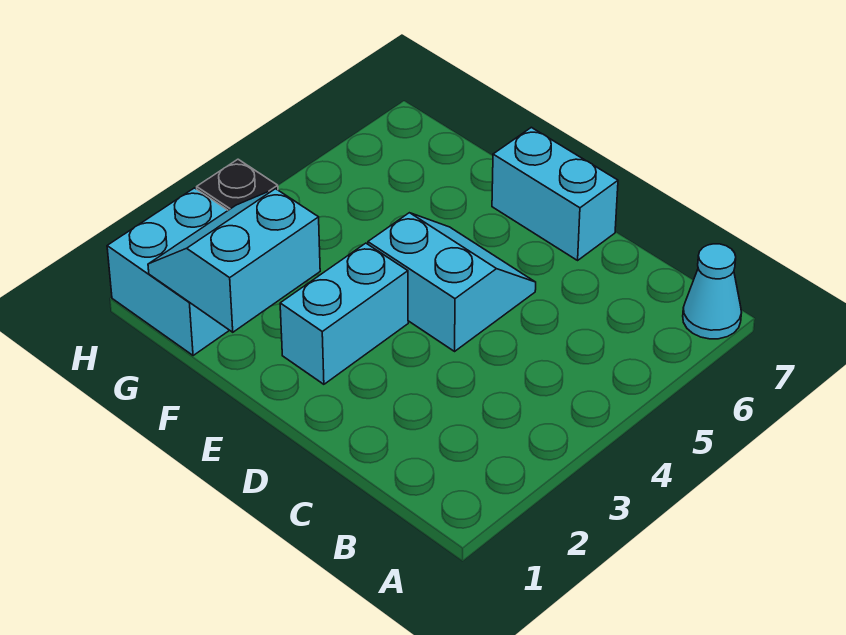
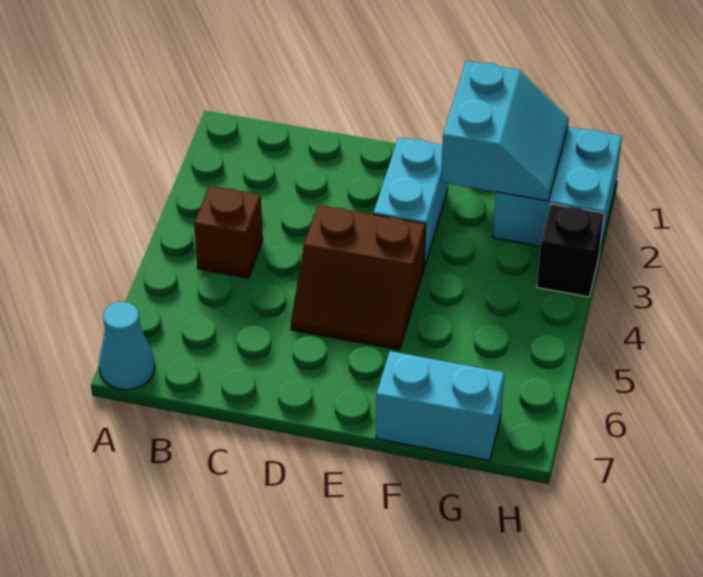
none -> brown brick B4 level 1
cyan slope D4:E5 level 1 top 4 -> brown slope D4:E5 level 1 top 4
cyan brick D7:E7 level 1 -> cyan brick F7:G7 level 1

